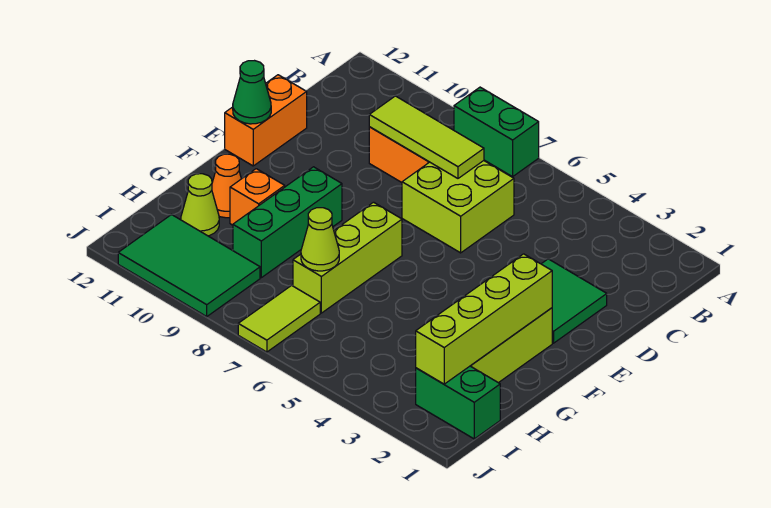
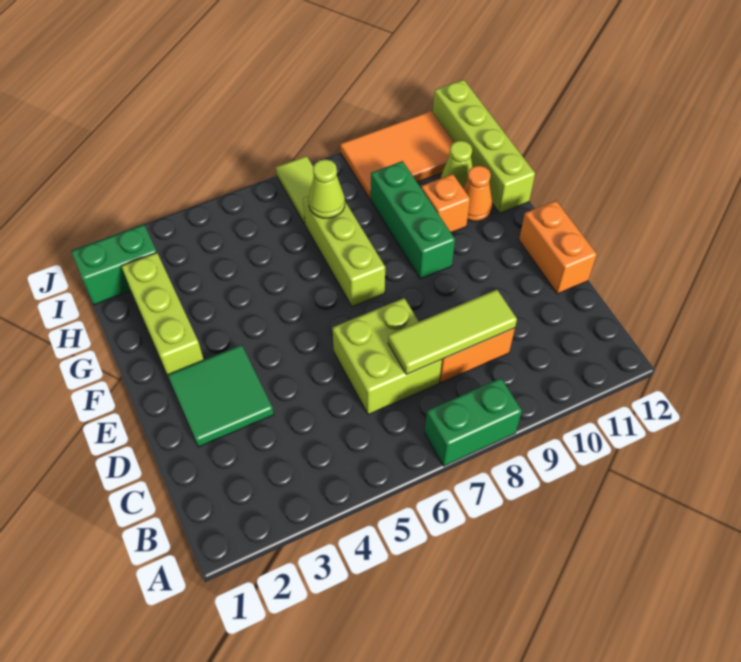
green cone E12 level 2 -> none
lime brick F2:I2 level 2 -> lime brick G12:J12 level 1
green tile I9:J11 level 1 -> orange tile I9:J11 level 1

